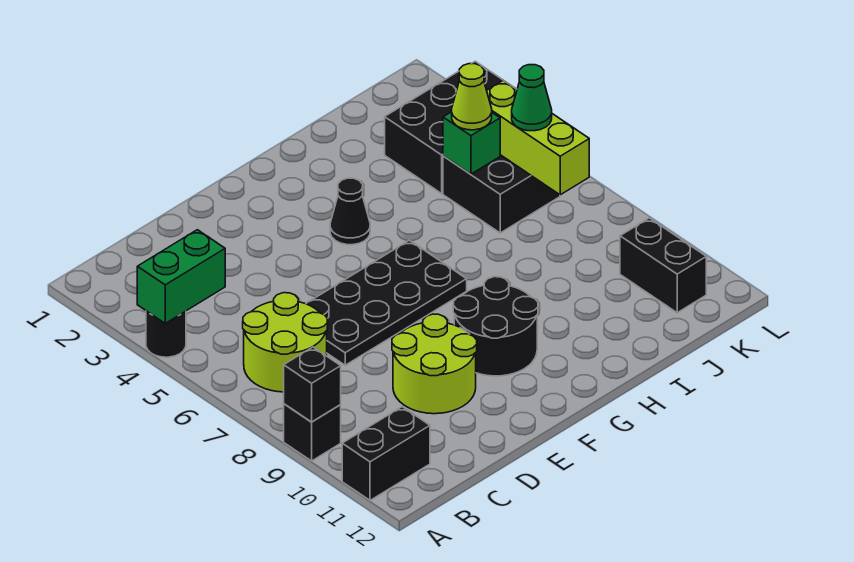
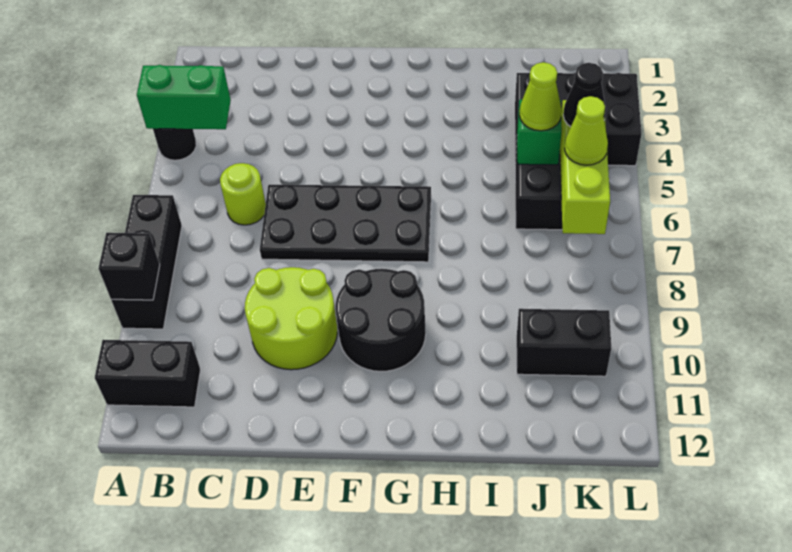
black brick A9 level 1 -> black brick A7:A9 level 1
lime round brick B6:C7 level 1 -> lime round brick C6 level 1
black cone G4 level 1 -> black cone K5 level 3
green cone K6 level 3 -> lime cone K6 level 3
black brick K10:K11 level 1 -> black brick J10:K10 level 1

